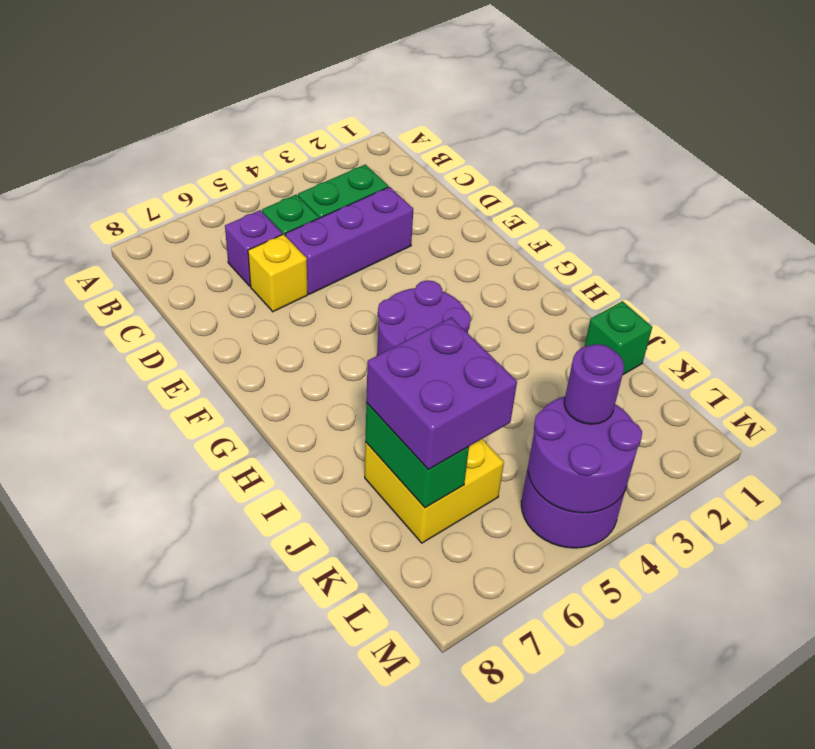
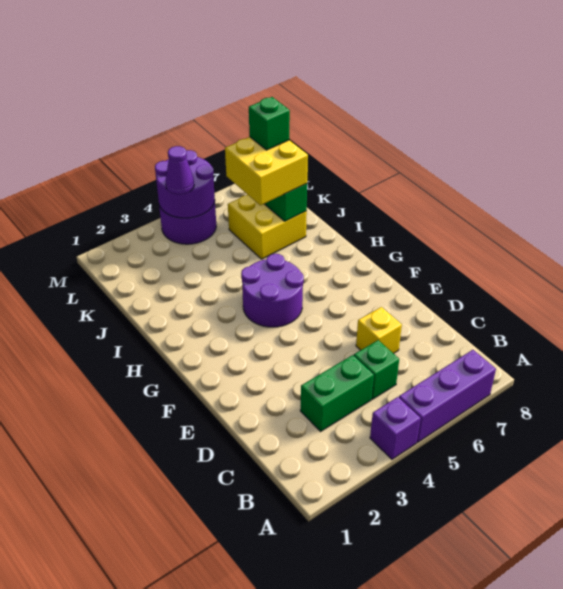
purple brick C6 level 1 -> purple brick A4 level 1
purple brick D3:D5 level 1 -> purple brick A5:A7 level 1
green brick J1 level 1 -> green brick K7 level 4
purple brick J6:K7 level 3 -> yellow brick J6:K7 level 3
purple round brick L4 level 3 -> purple cone L4 level 3

